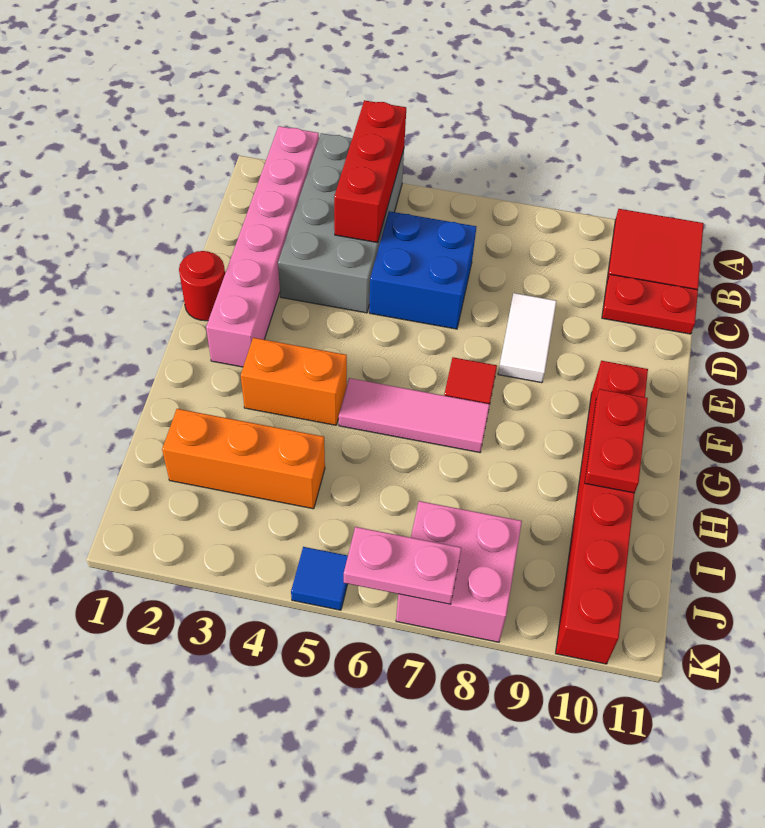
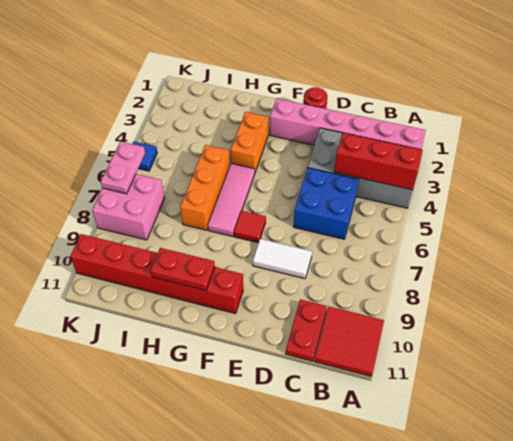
orange brick I2:I4 level 1 -> orange brick H5:H7 level 1

